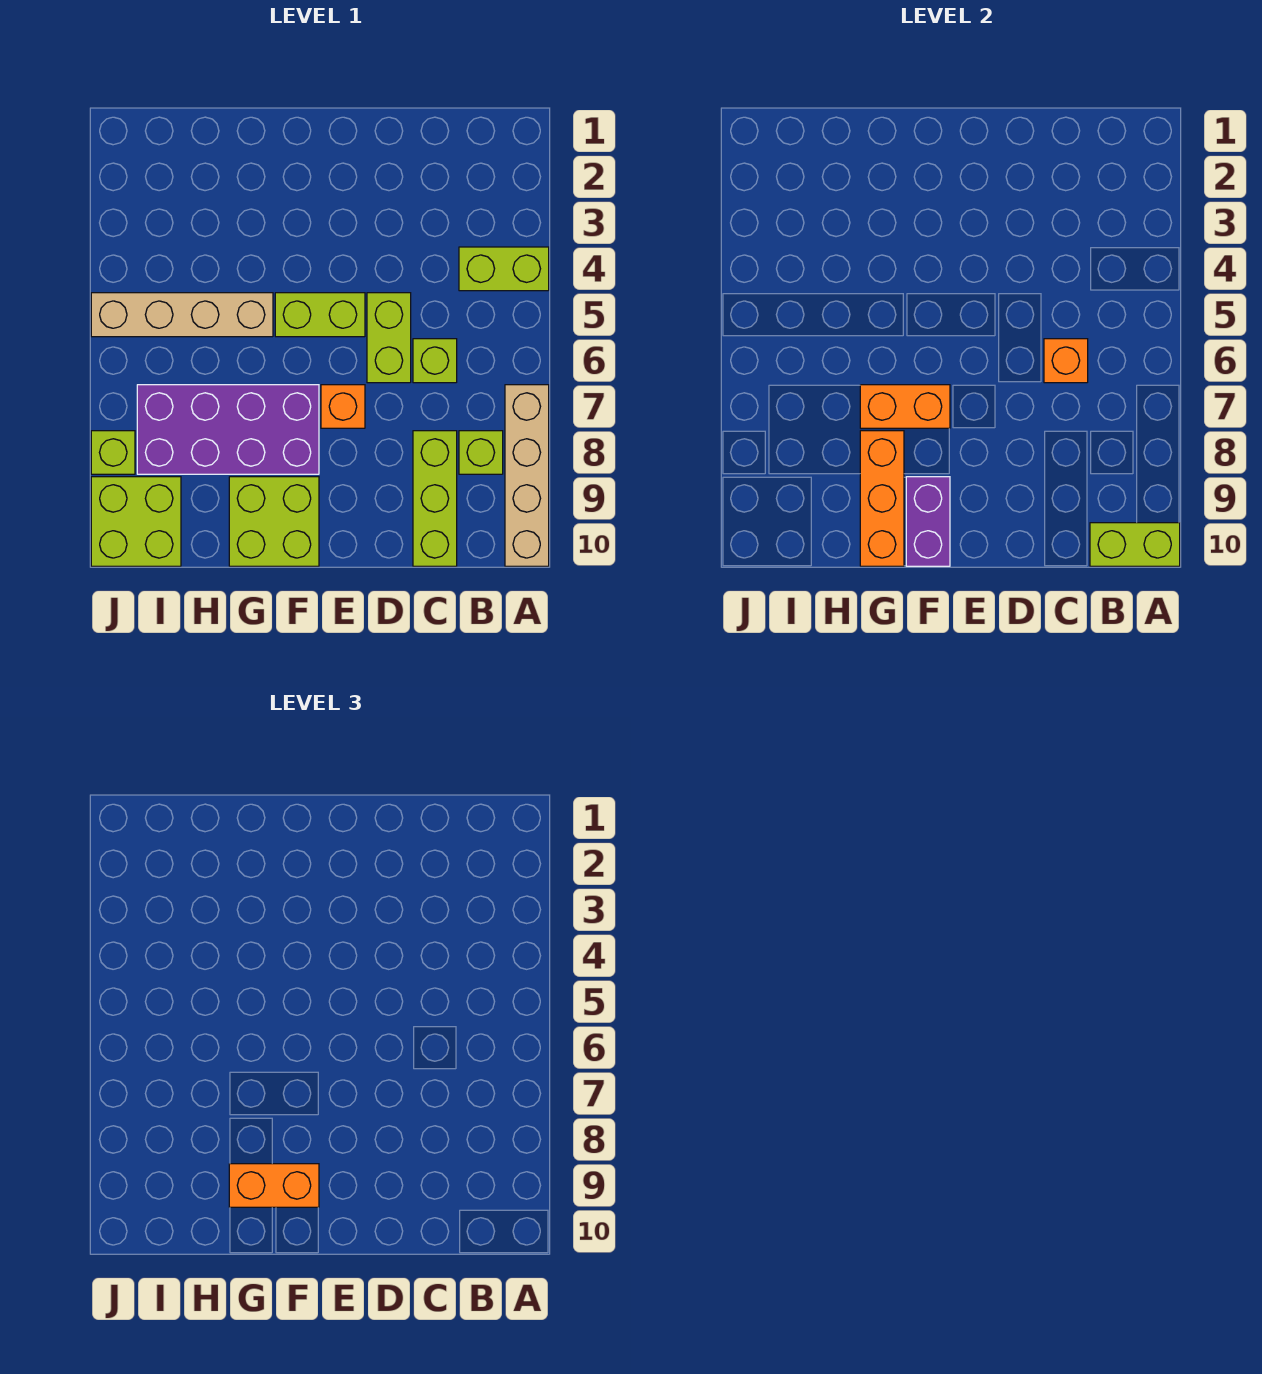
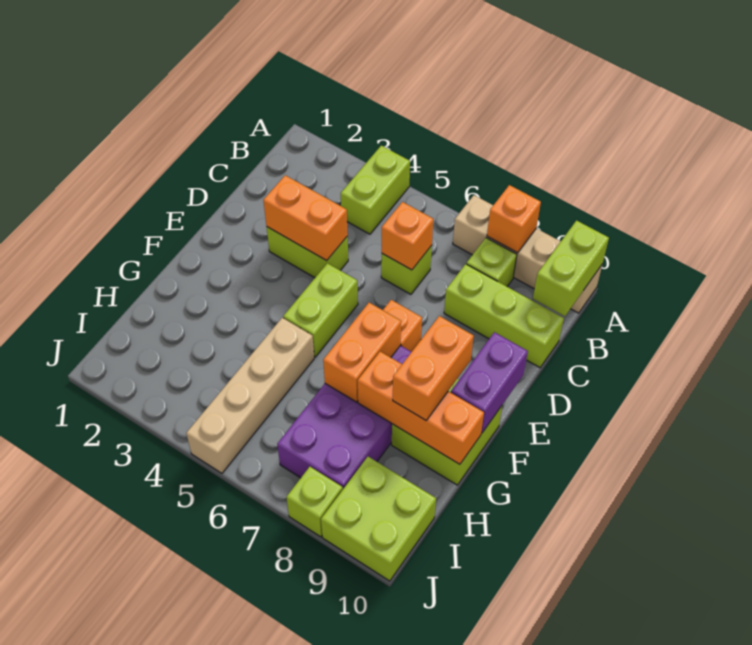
none -> orange brick A8 level 2
none -> orange brick D3:D4 level 2
lime brick D5:D6 level 1 -> lime brick D3:D4 level 1
purple brick F9:F10 level 2 -> purple brick E10:F10 level 2

